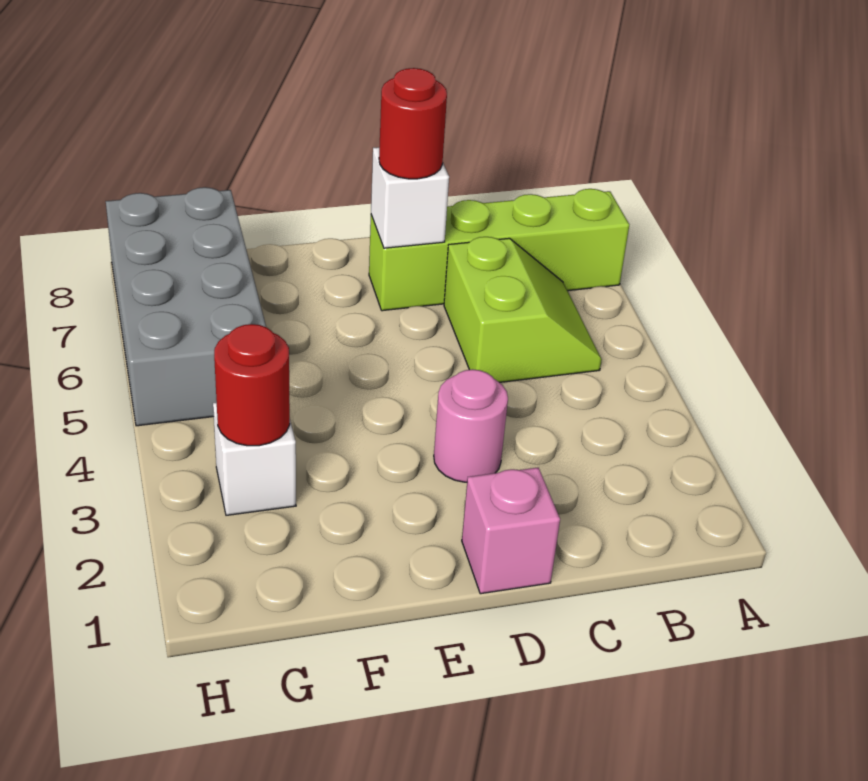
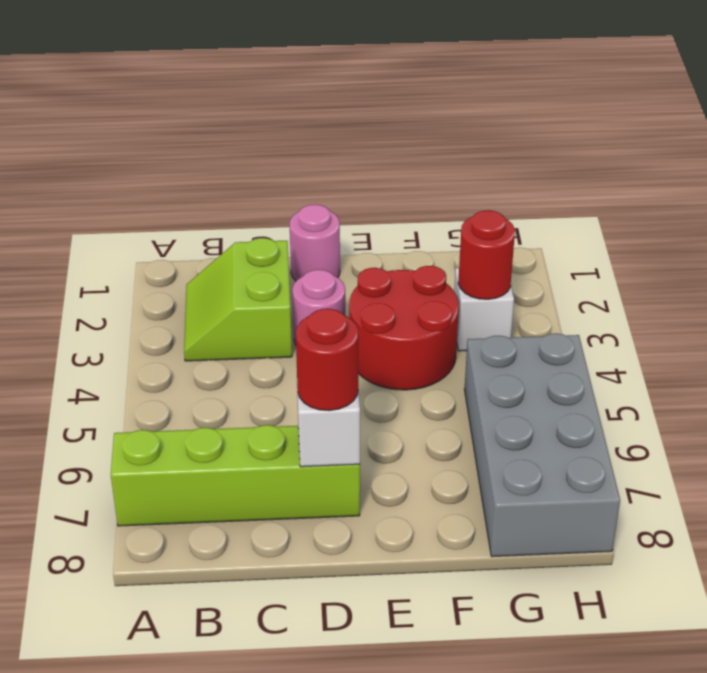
lime slope B5:C6 level 1 top C -> lime slope B2:C3 level 1 top C
pink brick D1 level 1 -> pink round brick D1 level 1
none -> red round brick E3:F4 level 1

